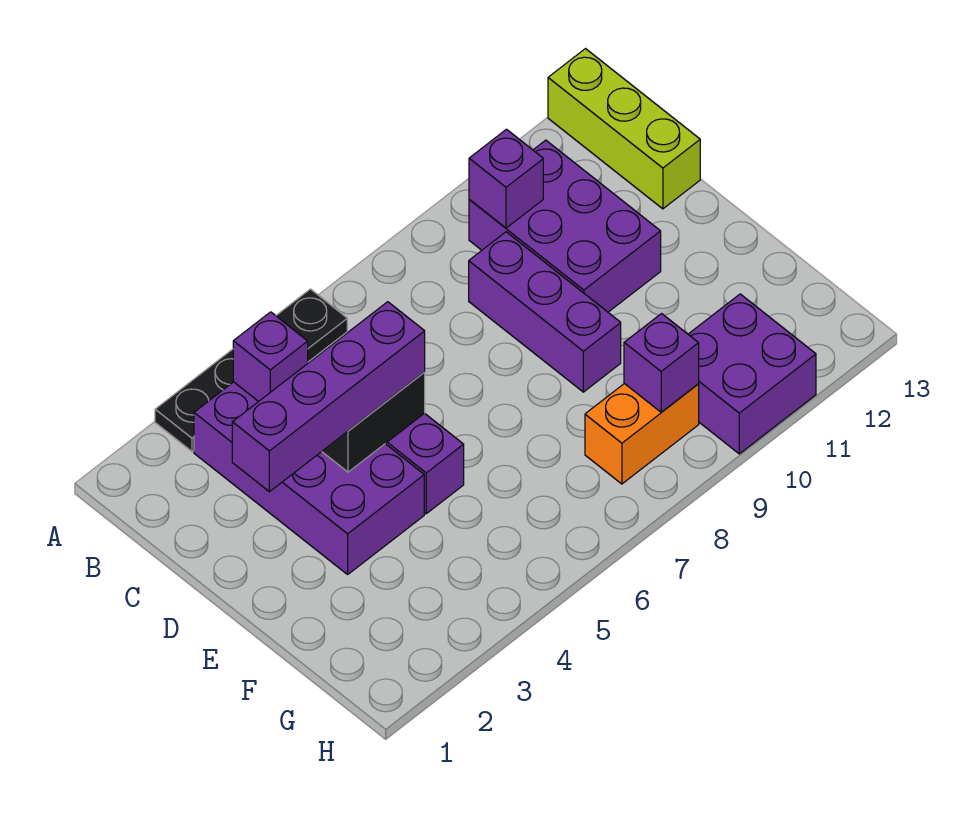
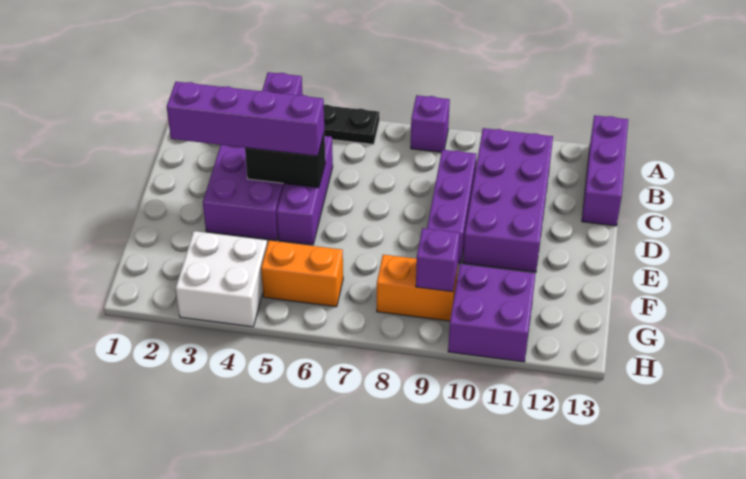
lime brick A13:C13 level 1 -> purple brick A13:C13 level 1
purple brick B10:D11 level 1 -> purple brick B10:E11 level 1
purple brick B10 level 2 -> purple brick A8 level 1
none -> white brick G3:H4 level 1
none -> orange brick G5:G6 level 1

